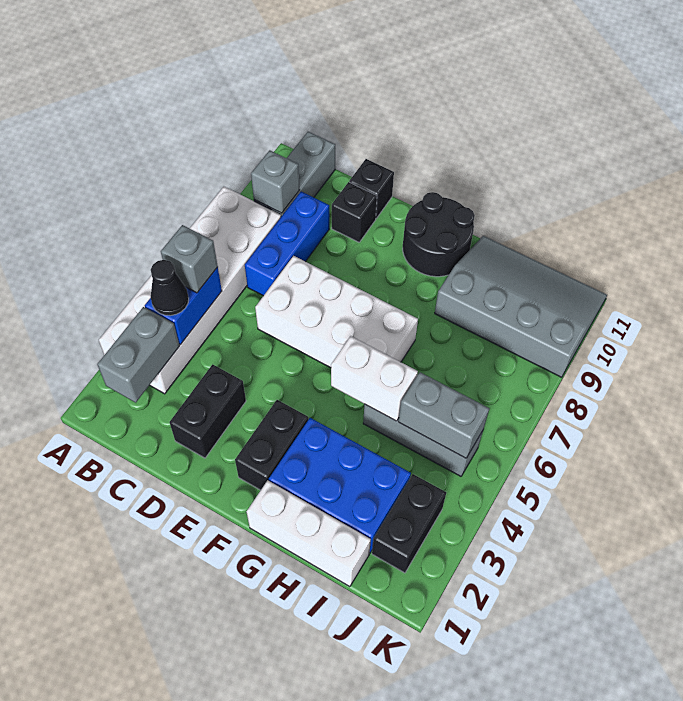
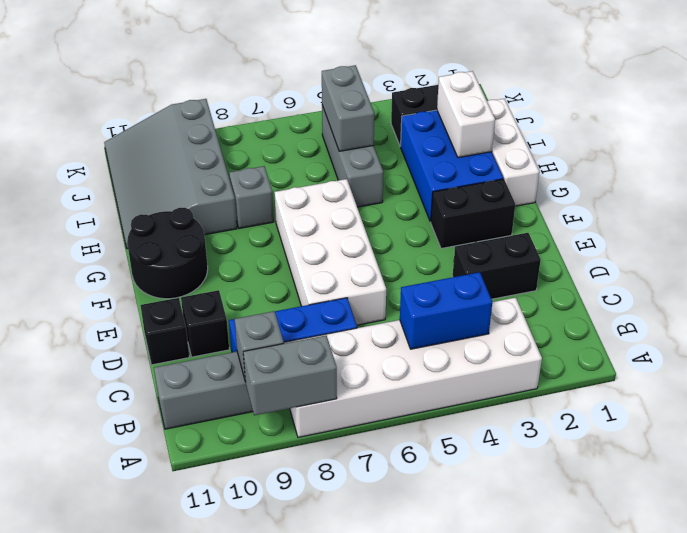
grey brick B2:B3 level 2 -> grey brick A8:A9 level 2
black cone B4 level 3 -> none
grey brick B5 level 3 -> grey brick H8 level 1
white brick G5:H5 level 2 -> white brick H2:I2 level 2

